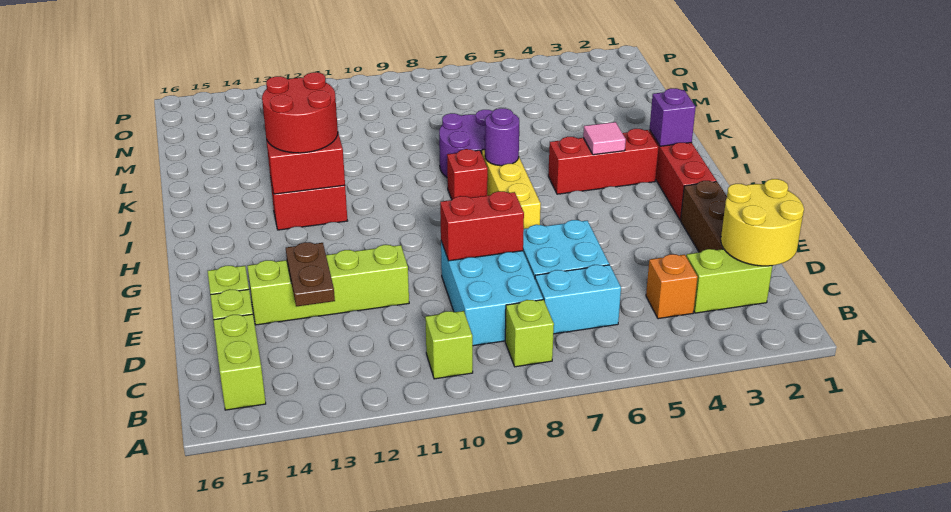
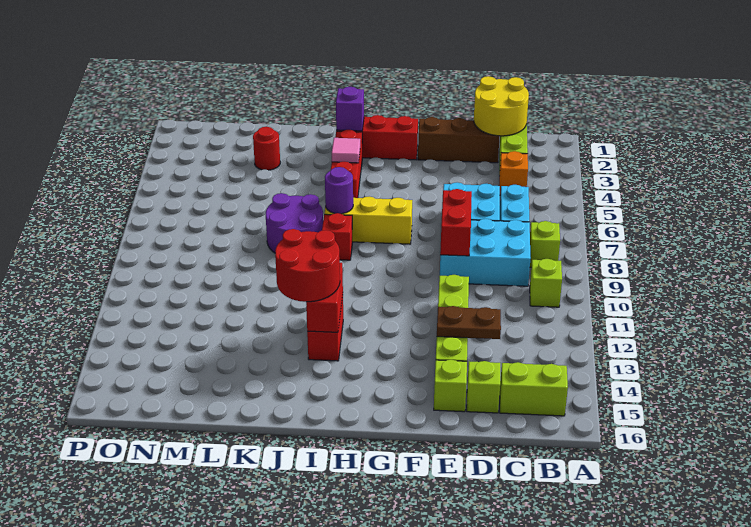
none -> red round brick L3 level 1

